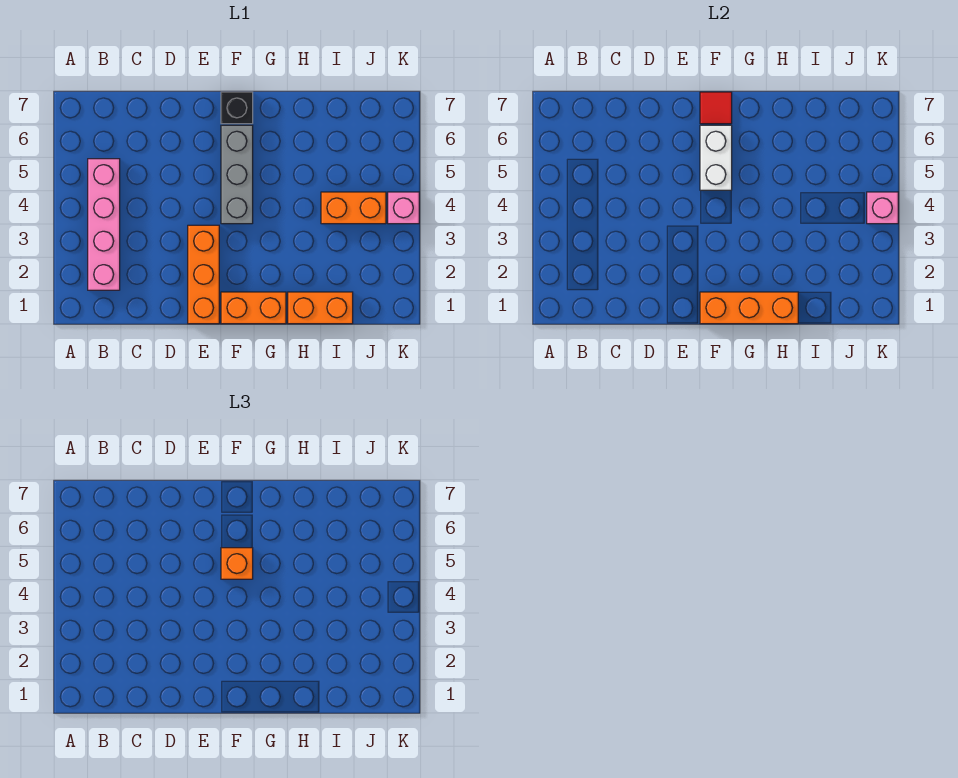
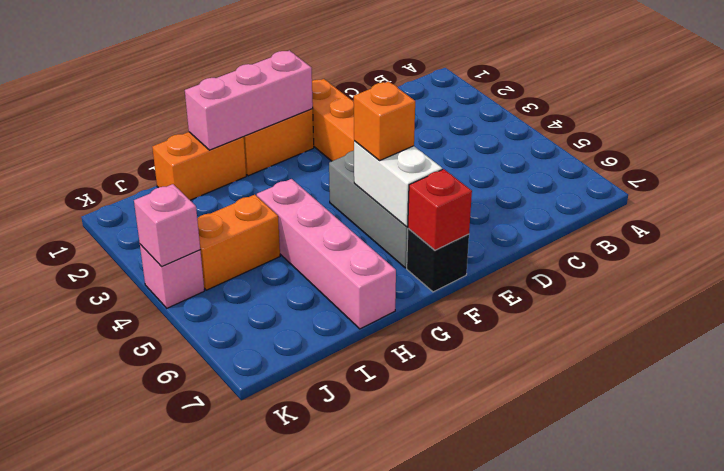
pink brick B2:B5 level 1 -> pink brick H4:H7 level 1
orange brick F1:H1 level 2 -> pink brick F1:H1 level 2
red tile F7 level 2 -> red brick F7 level 2

